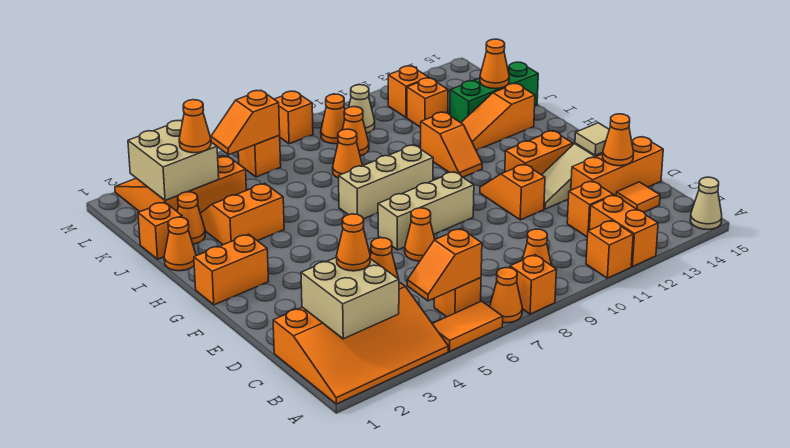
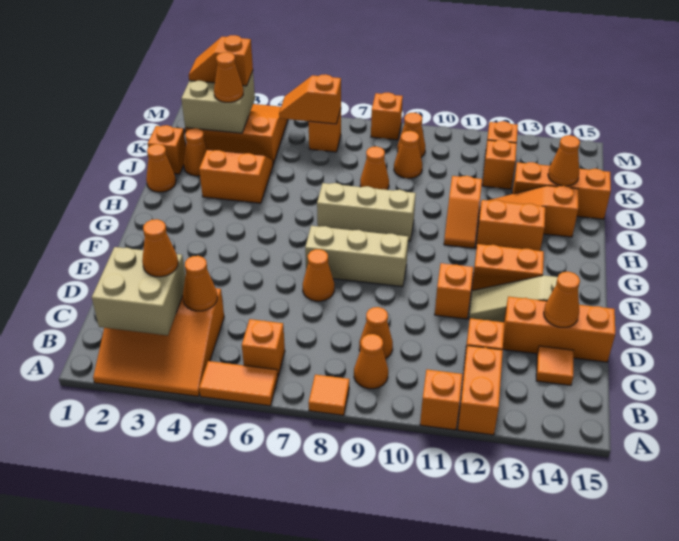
orange slope A1:C4 level 1 top C -> orange slope A2:C4 level 1 top C
orange cone A7 level 1 -> orange cone C9 level 1
orange brick A8 level 1 -> orange tile A8 level 1
tan cone A15 level 1 -> none
orange slope B5:B6 level 2 top 6 -> orange slope L2:L3 level 3 top 3
tan tile E14 level 2 -> none
orange brick G1:G2 level 1 -> orange brick H12:H13 level 1
green brick J13:J15 level 1 -> orange brick J13:J15 level 1
tan cone L10 level 1 -> none

